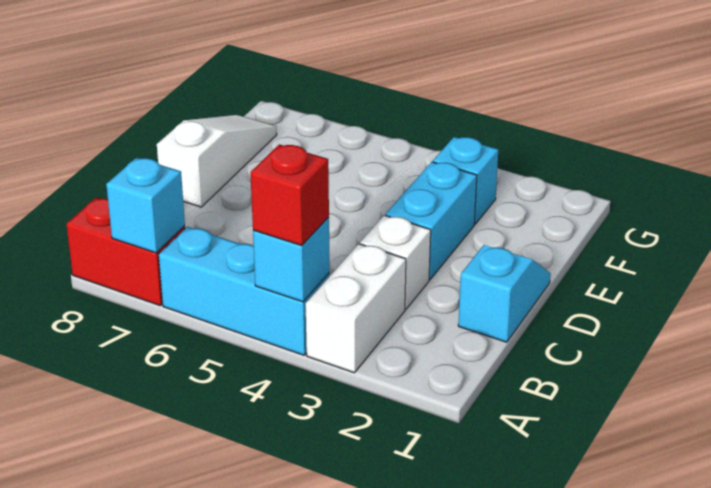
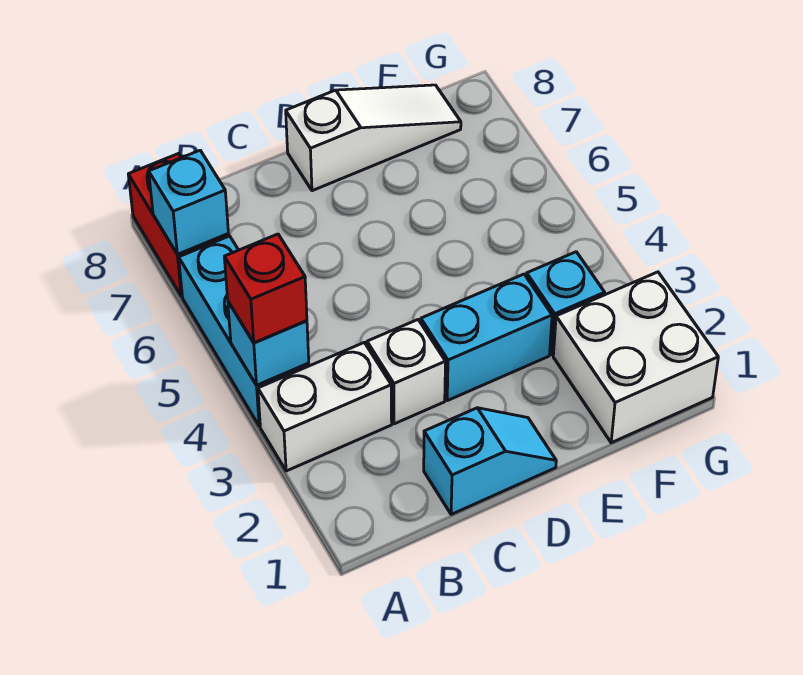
none -> white brick F1:G2 level 1

